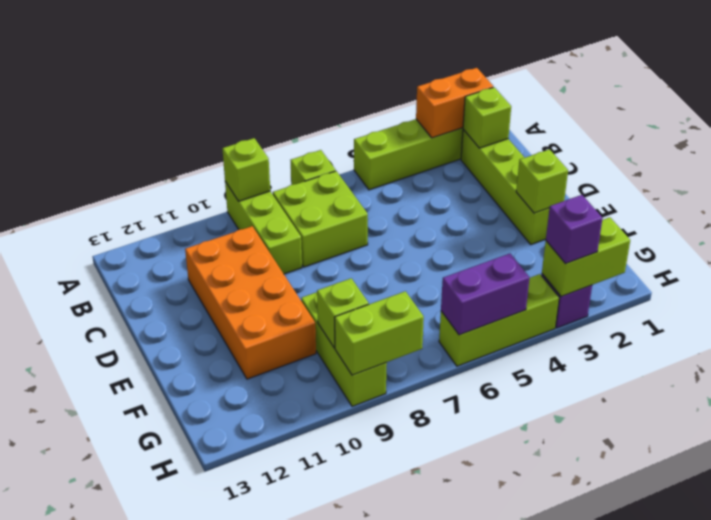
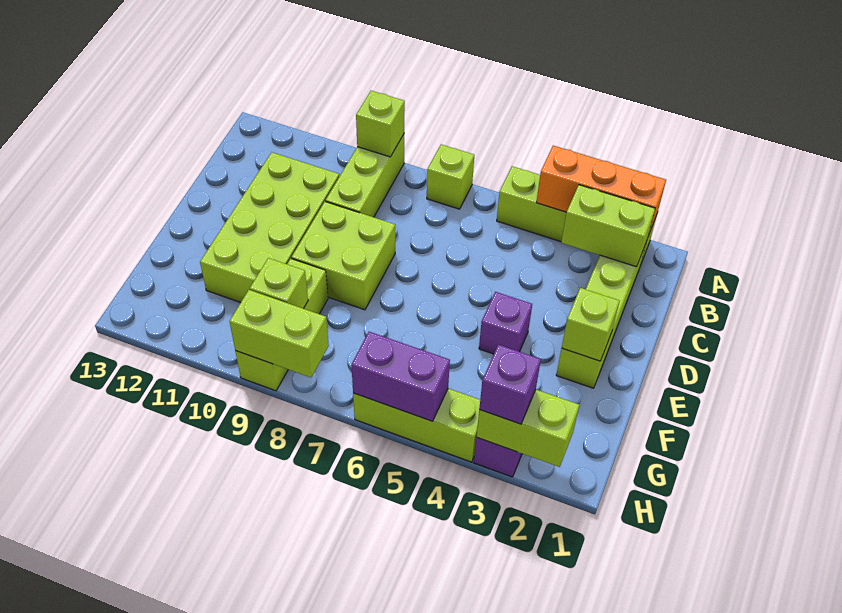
orange brick A2:A3 level 2 -> orange brick A2:A4 level 2
lime brick B2 level 2 -> lime brick B2:B3 level 2
lime brick B7:C8 level 1 -> lime brick D8:E9 level 1
orange brick C10:F11 level 1 -> lime brick C10:F11 level 1
none -> purple brick E4 level 1

